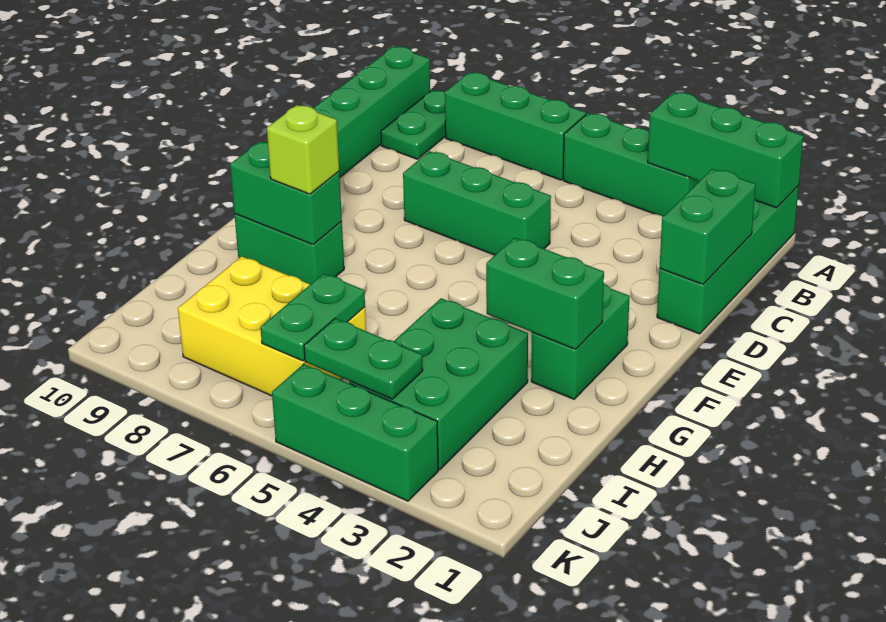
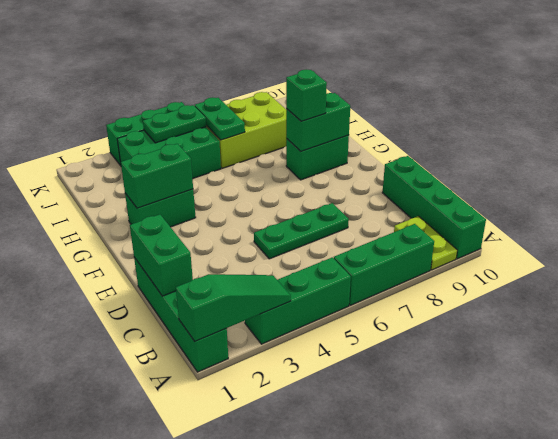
green brick A1:A3 level 2 -> green slope A1:A3 level 2 top 1
green plate A9:B9 level 1 -> lime plate A9:B9 level 1
green brick D5:D7 level 1 -> green plate D5:D7 level 1
green brick F2:G2 level 1 -> green brick G2:G3 level 1
lime brick G8 level 3 -> green brick G8 level 3
green brick H3:J4 level 1 -> green brick I3:J5 level 1
yellow brick I6:J8 level 1 -> lime brick I6:J8 level 1

